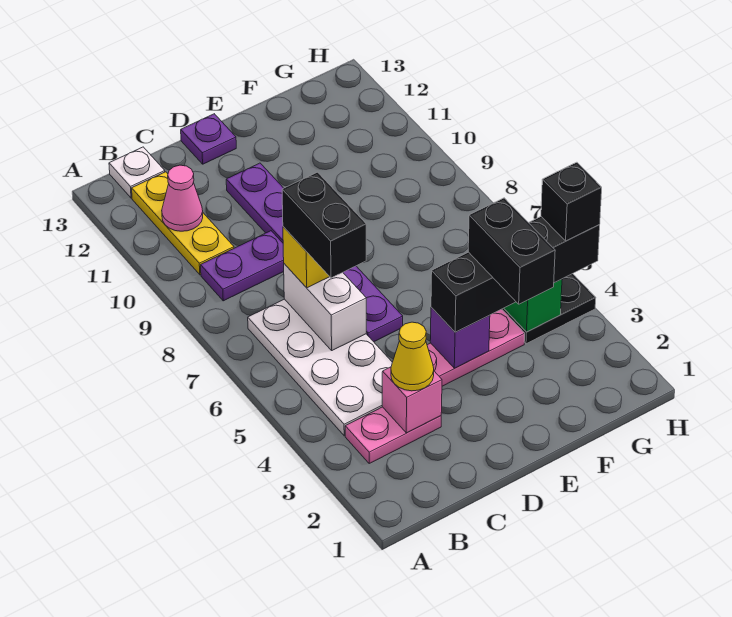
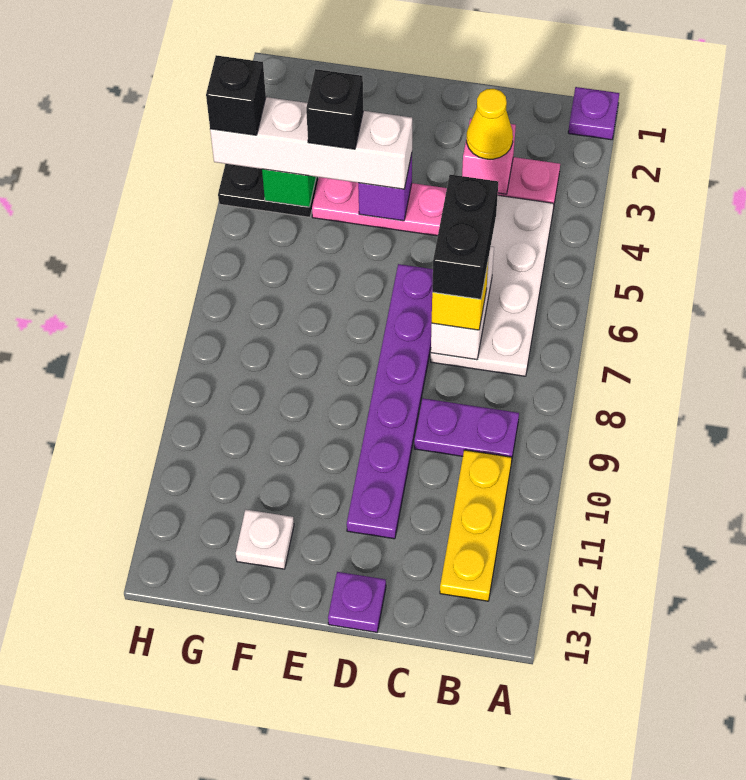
none -> purple plate A1 level 1
pink cone B11 level 2 -> none
white plate B13 level 1 -> white plate F12 level 1
black brick E4:H4 level 3 -> white brick E4:H4 level 3
black brick F3:F4 level 4 -> black brick F4 level 4

